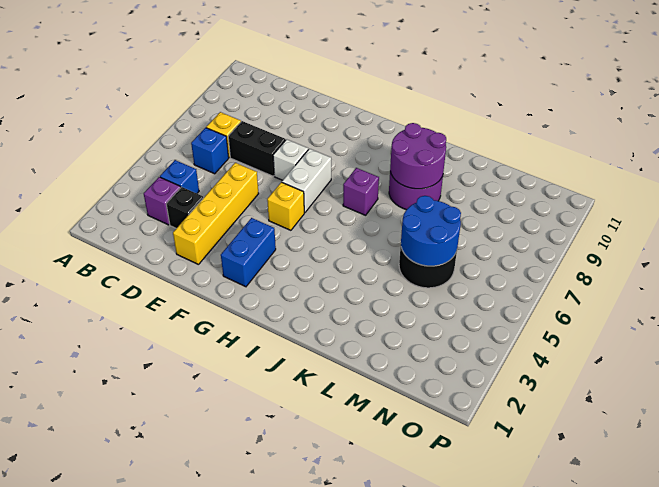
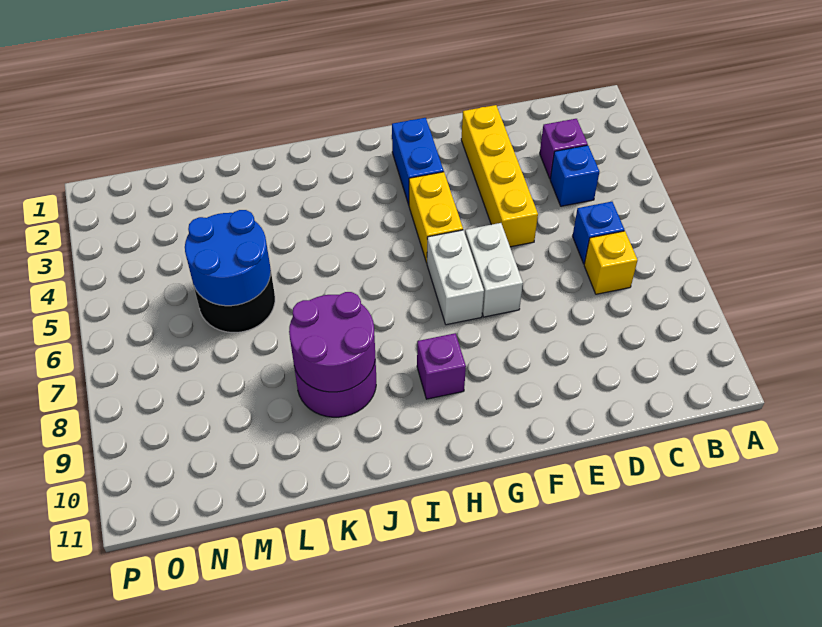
black brick D3 level 1 -> none
black brick D7:E7 level 1 -> none
white brick F7 level 1 -> white brick F6:F7 level 1
yellow brick G5 level 1 -> yellow brick G4:G5 level 1
purple brick I7 level 1 -> purple brick H9 level 1

